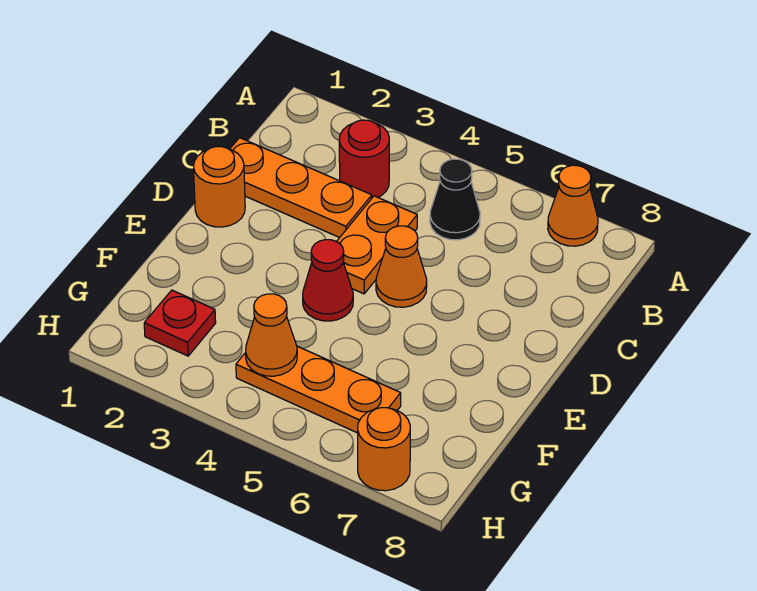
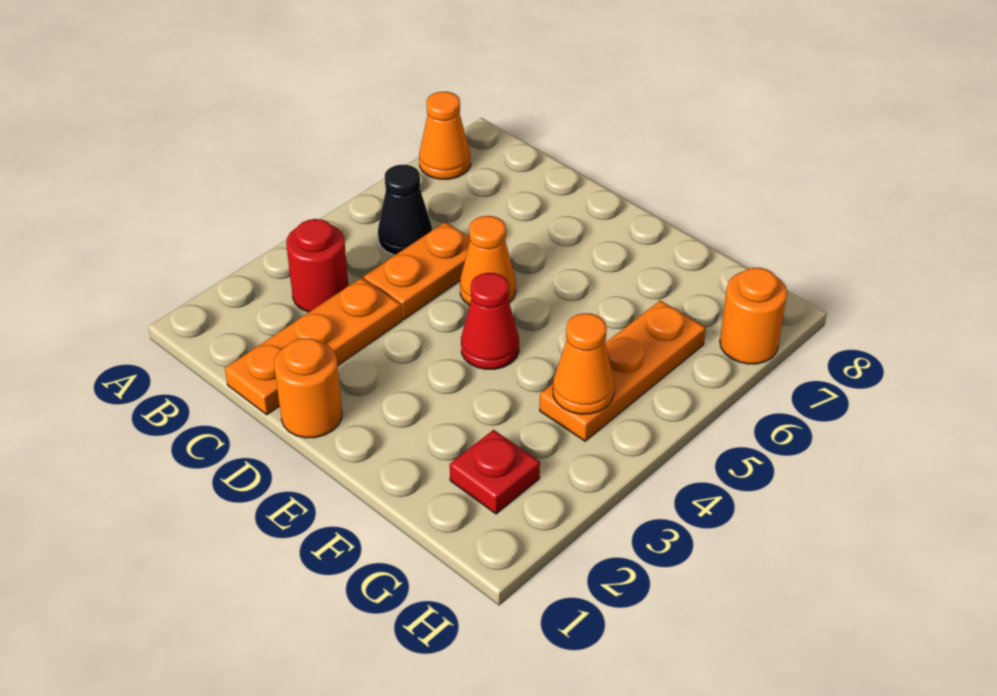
orange plate C4:D4 level 1 -> orange plate C4:C5 level 1

